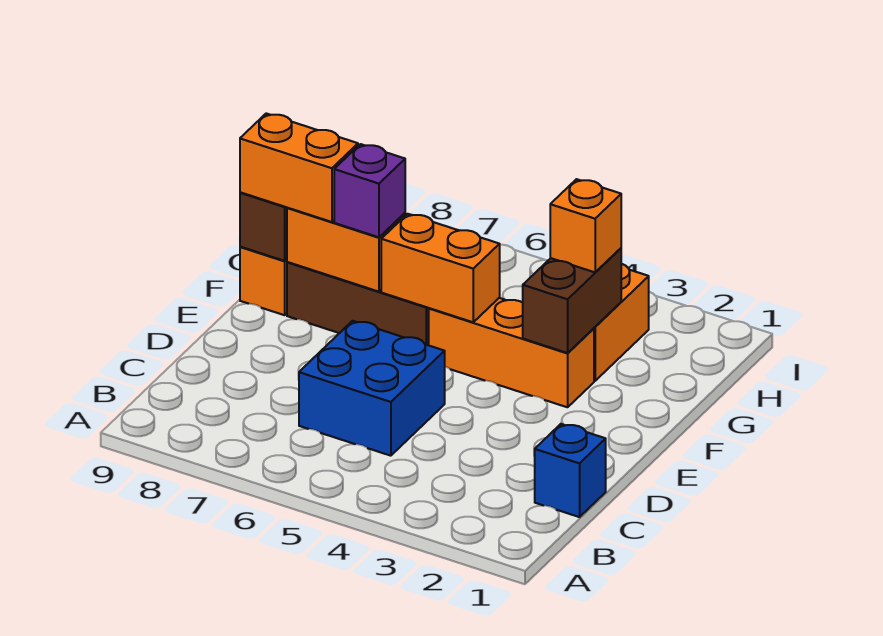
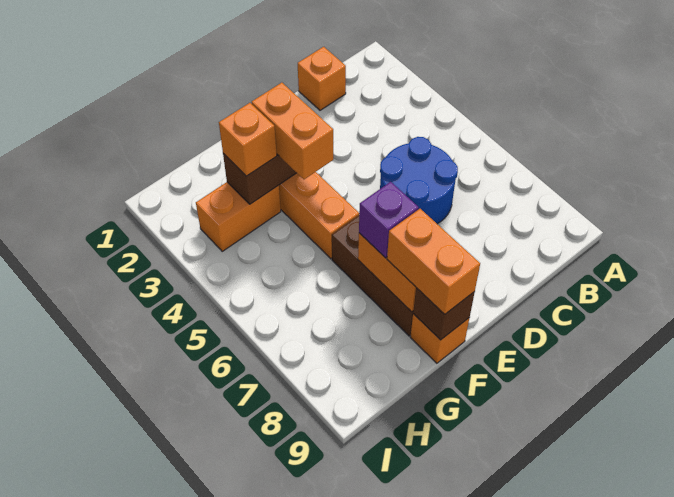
blue brick C1 level 1 -> orange brick C1 level 1
blue brick C5:D6 level 1 -> blue round brick C5:D6 level 1
orange brick F5:F6 level 2 -> orange brick F3:F4 level 3

